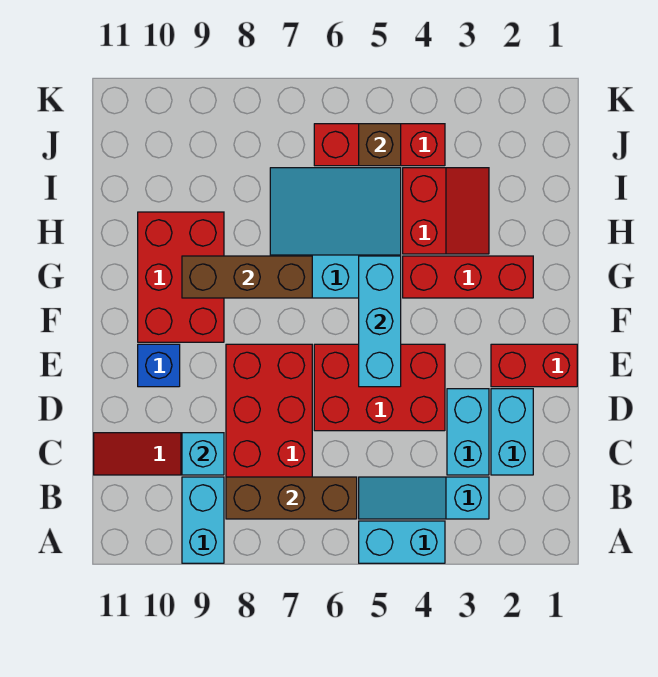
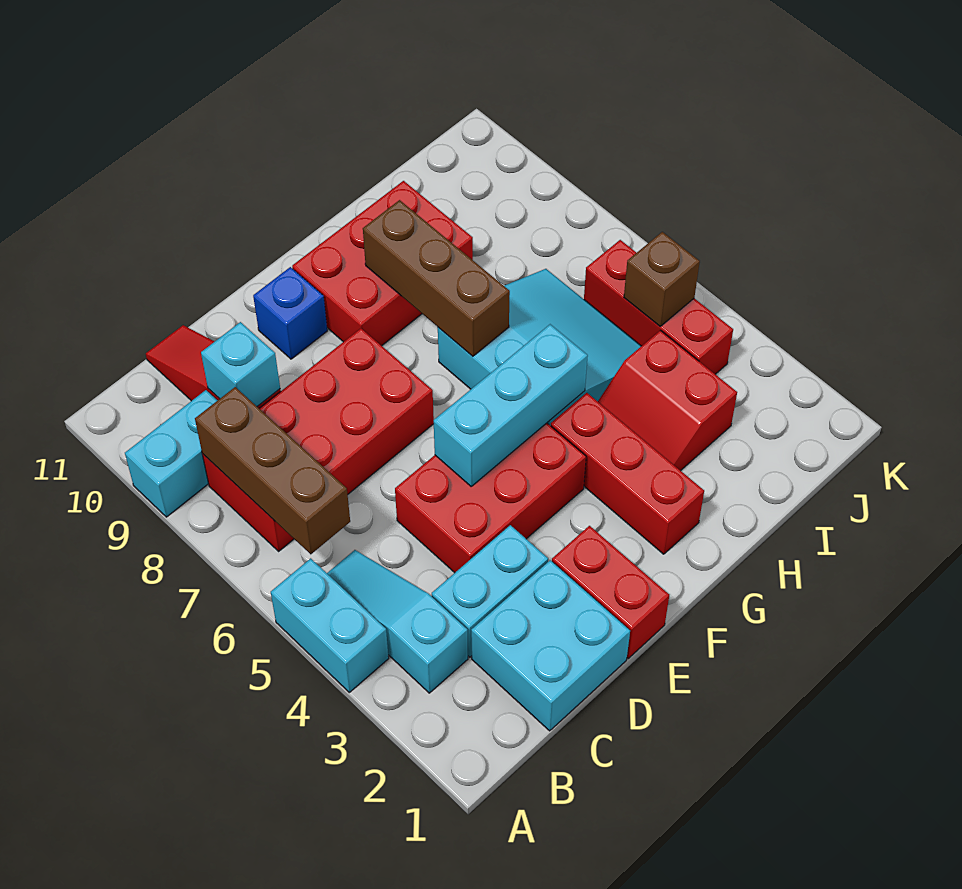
cyan brick C2:D2 level 1 -> cyan brick C1:D2 level 1
red brick D4:E6 level 1 -> red brick D4:F5 level 1
red slope H3:I4 level 1 top 4 -> red slope H3:I4 level 1 top I

